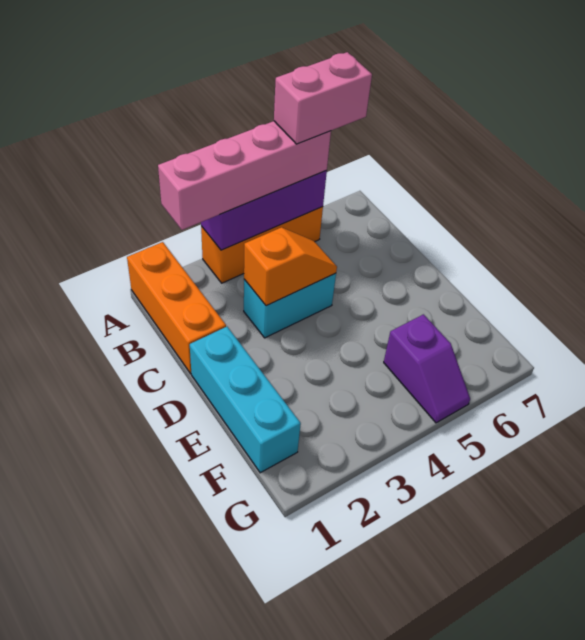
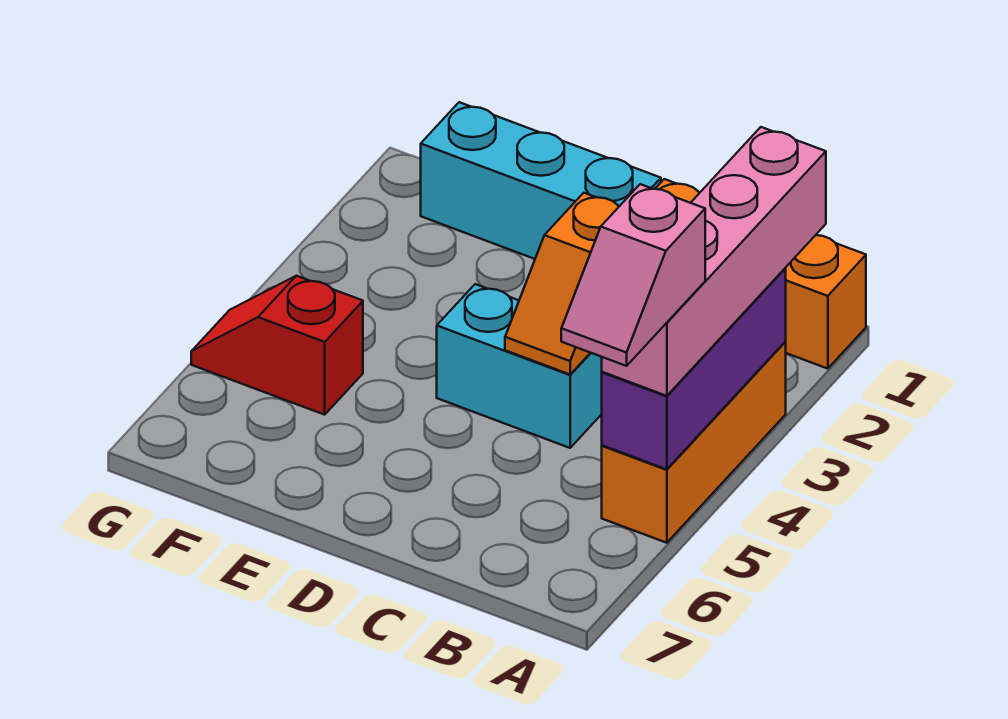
pink brick A5:A6 level 4 -> pink slope A5:A6 level 4 top 5
cyan brick C3:C4 level 1 -> cyan brick C4:D4 level 1
purple slope F5:G5 level 1 top F -> red slope F5:G5 level 1 top F

